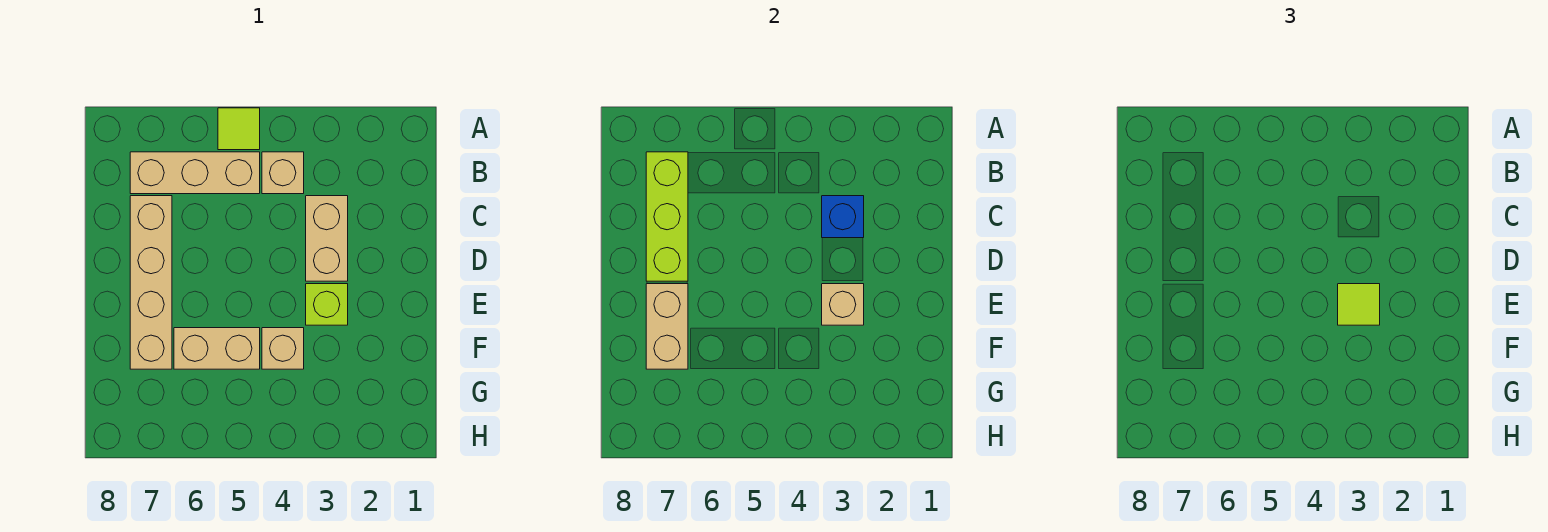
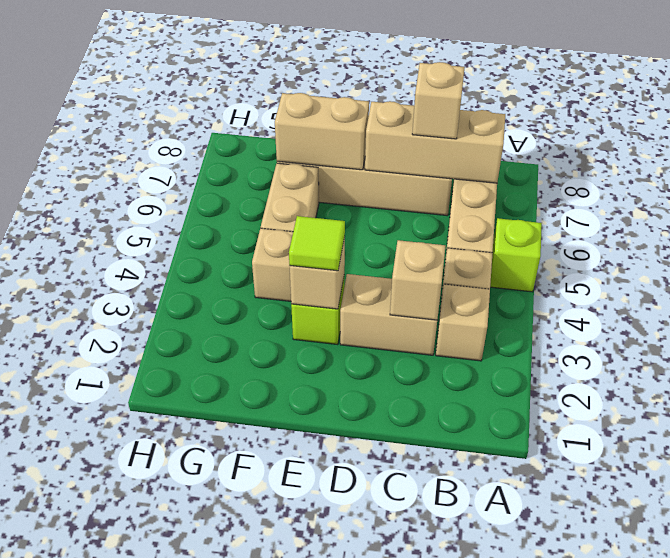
lime tile A5 level 1 -> lime brick A5 level 1
none -> tan brick B3 level 1
lime brick B7:D7 level 2 -> tan brick B7:D7 level 2
blue brick C3 level 2 -> tan brick C3 level 2
none -> tan brick C7 level 3

